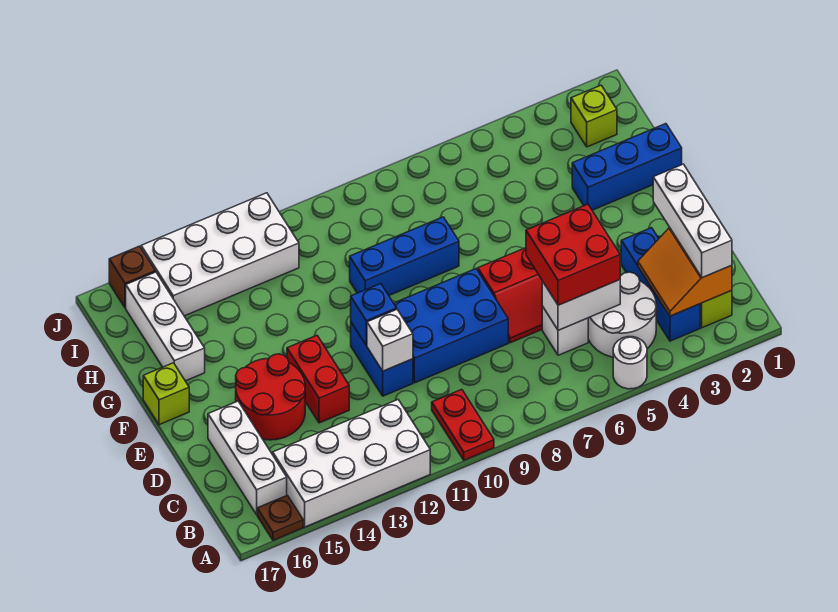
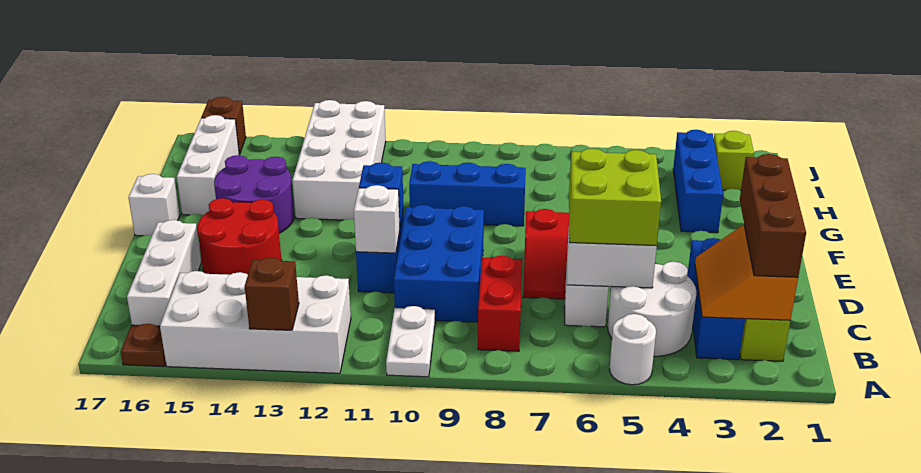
red plate A10:B10 level 1 -> white plate A10:B10 level 1
none -> brown brick A13 level 2
white brick B2:D2 level 3 -> brown brick B2:D2 level 3
red brick C5:D6 level 3 -> lime brick C5:D6 level 3
blue brick D8:E10 level 1 -> blue brick C9:E10 level 1
red brick D13:E13 level 1 -> red brick B8:C8 level 1
none -> purple round brick F14:G15 level 1
lime brick F17 level 1 -> white brick F17 level 1
blue brick G1:G3 level 1 -> blue brick G3:I3 level 1
white brick I12:J15 level 1 -> white brick G12:J13 level 1

